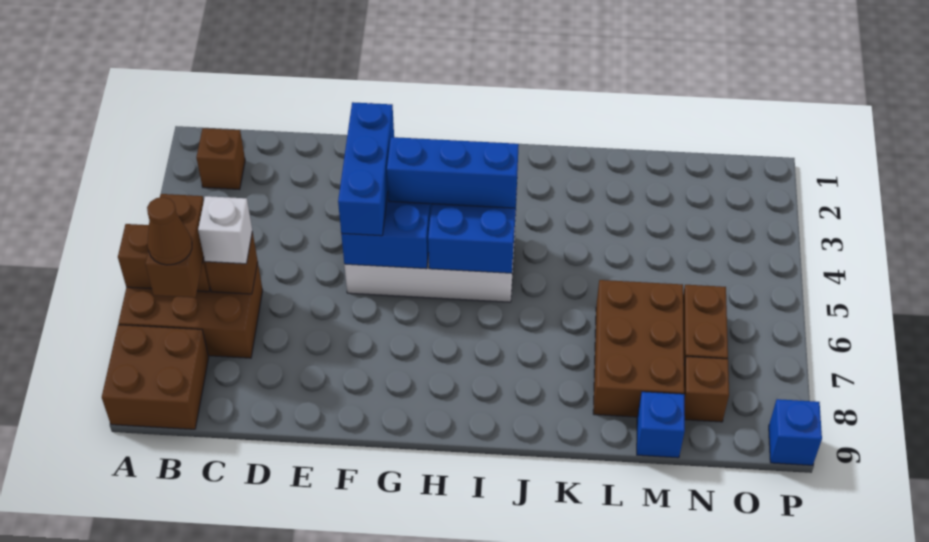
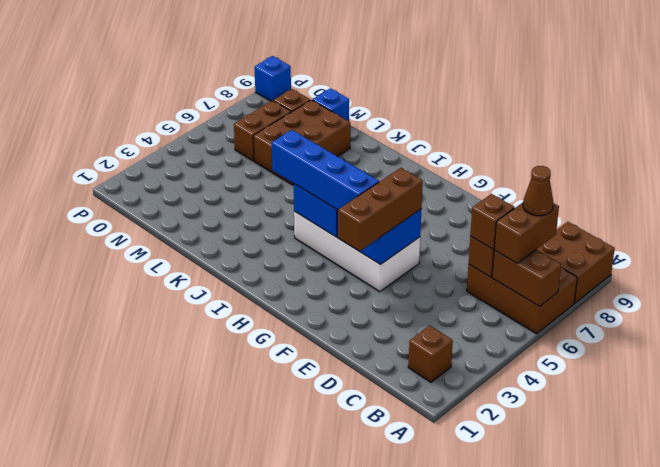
white brick C6 level 3 -> brown brick C6 level 3
blue brick F3:F5 level 3 -> brown brick F3:F5 level 3
blue brick G4:I4 level 3 -> blue brick G4:J4 level 3

